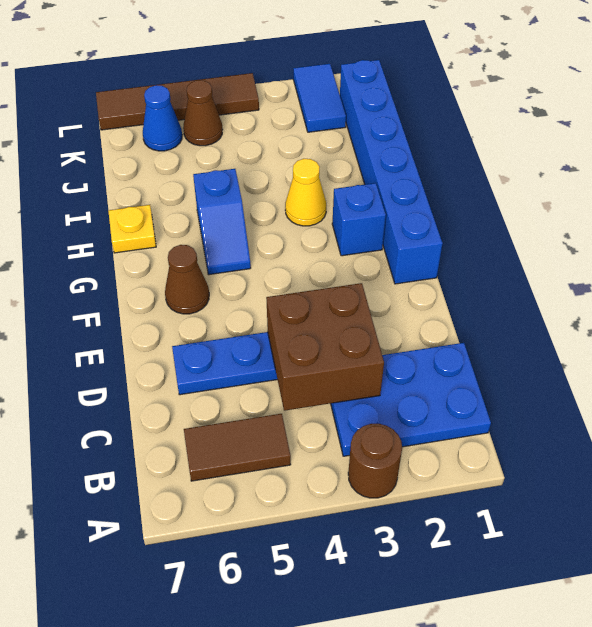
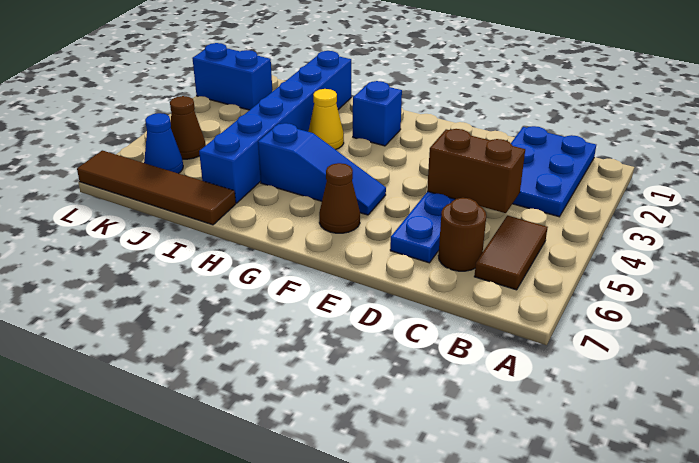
brown round brick A3 level 1 -> brown round brick C6 level 1
brown brick C3:D4 level 2 -> brown brick C4:D4 level 2
blue brick F1:K1 level 1 -> blue brick I1:I6 level 1
blue slope G5:H5 level 1 top H -> blue slope F5:H5 level 1 top H
yellow plate H7 level 1 -> none
blue tile K2:L2 level 1 -> blue brick K2:L2 level 1
brown tile L4:L7 level 1 -> brown tile I7:L7 level 1

